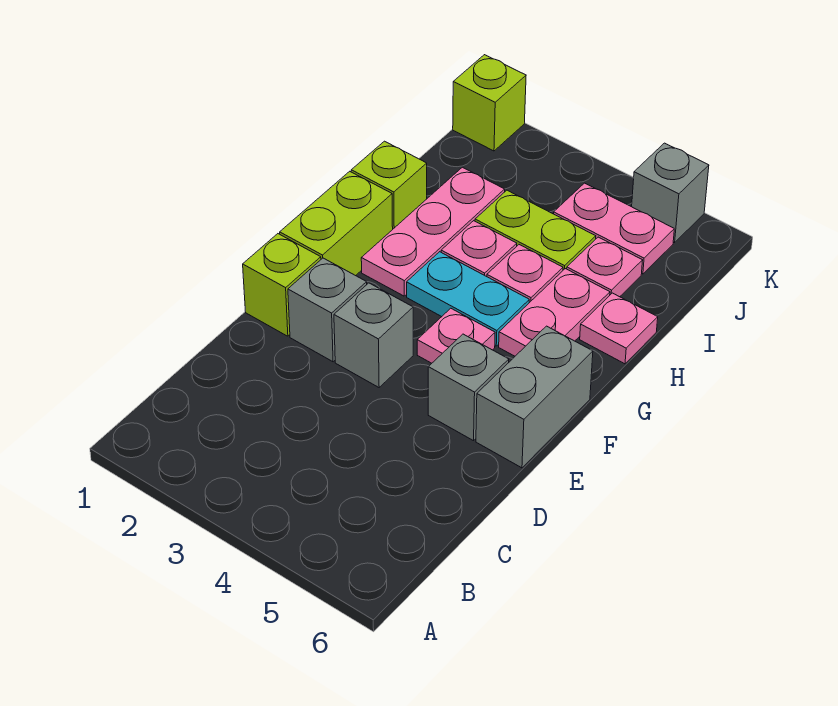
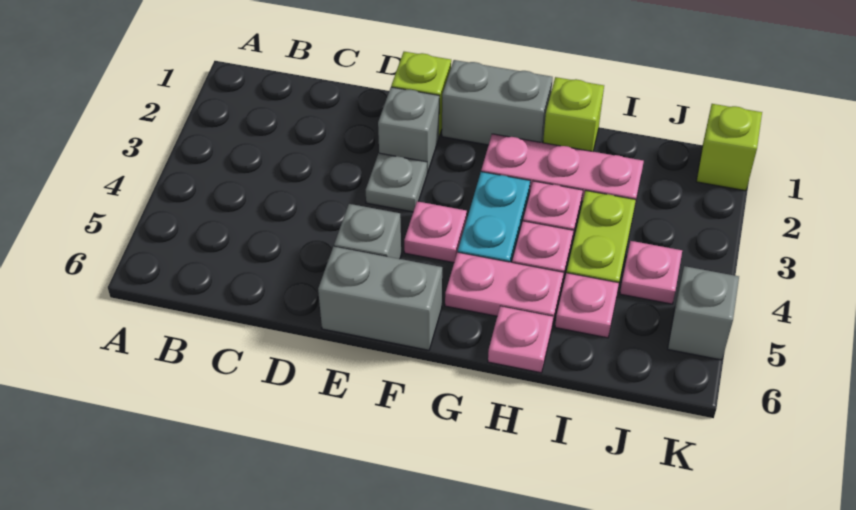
grey brick E3 level 1 -> grey plate E3 level 1
lime brick F1:G1 level 1 -> grey brick F1:G1 level 1
pink plate J4:J5 level 1 -> pink plate J4 level 1

